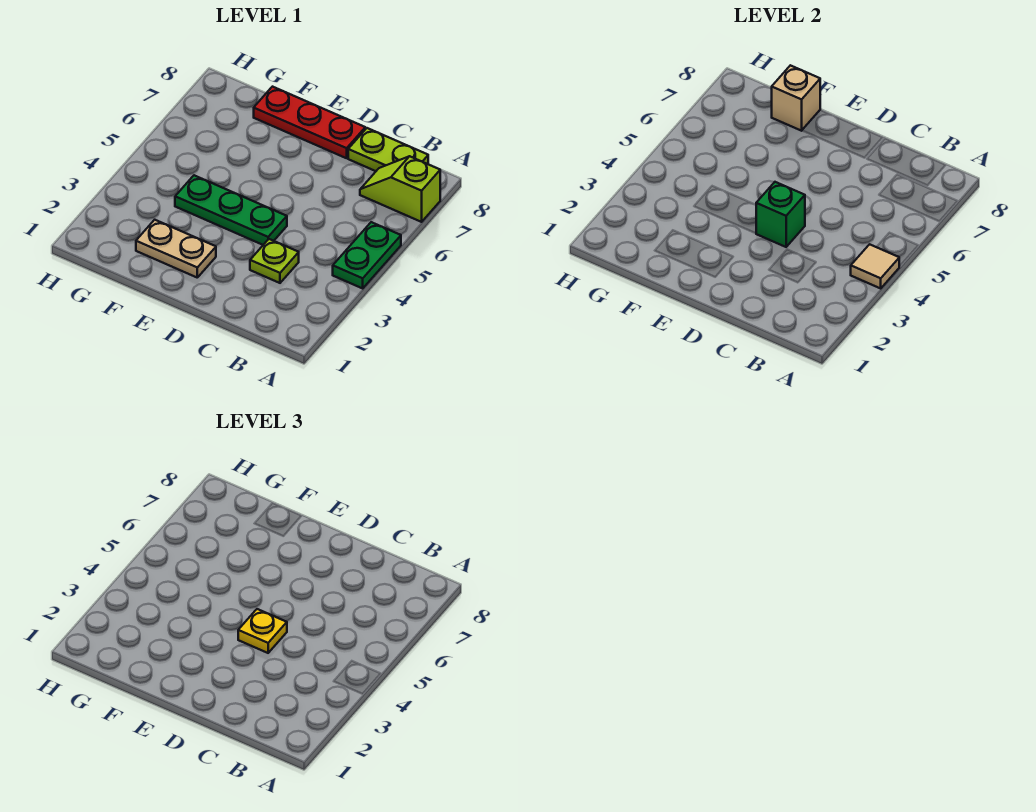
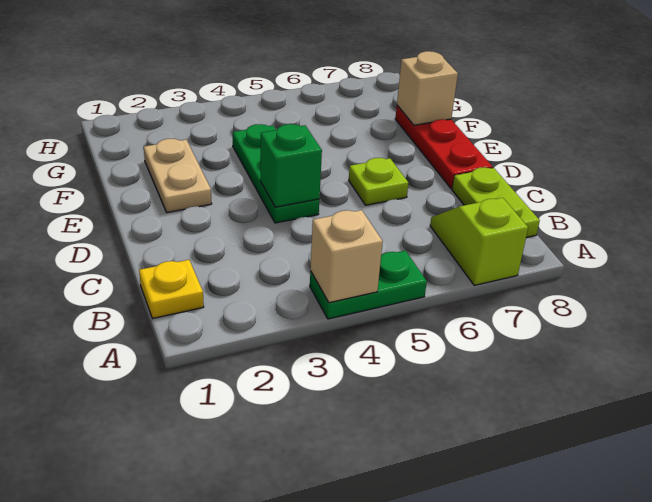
tan tile A4 level 2 -> tan brick A4 level 2
lime plate C3 level 1 -> lime plate D6 level 1
yellow plate D4 level 3 -> yellow plate B1 level 1

